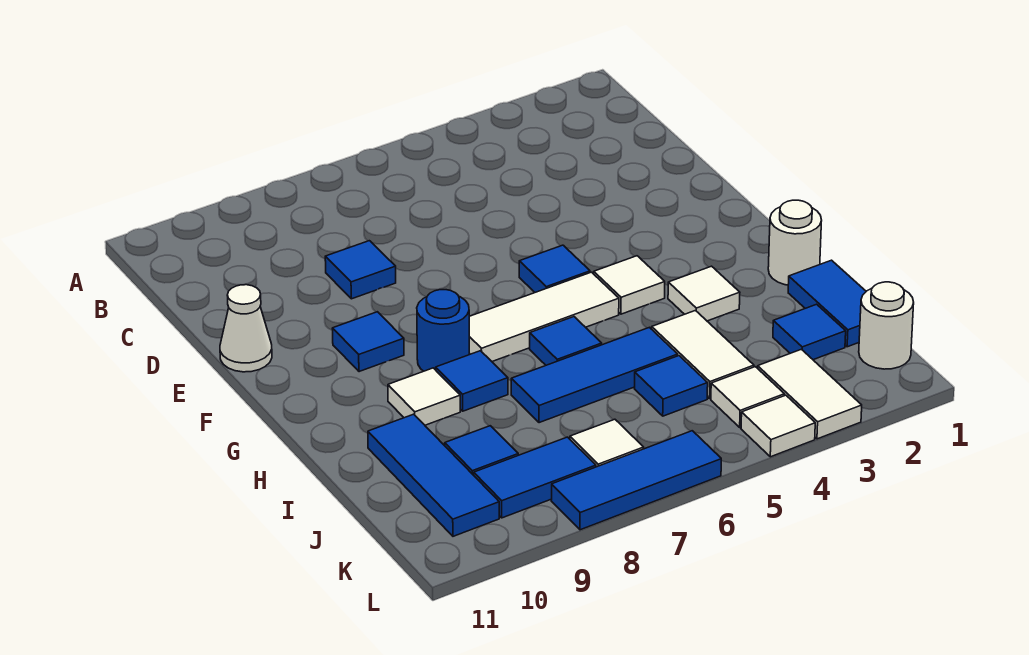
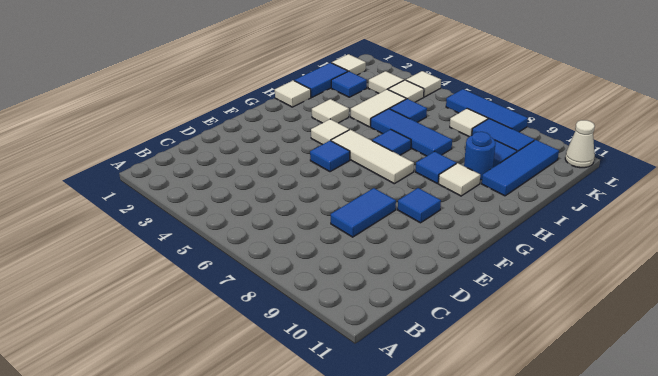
blue tile D8 level 1 -> blue tile D8:E8 level 1
white cone E11 level 1 -> white cone L11 level 1
blue round brick G8 level 1 -> blue round brick I9 level 1
white round brick H1 level 1 -> white tile H1 level 1
white round brick K1 level 1 -> white tile K1 level 1
white tile K3:L3 level 1 -> white tile K3 level 1

